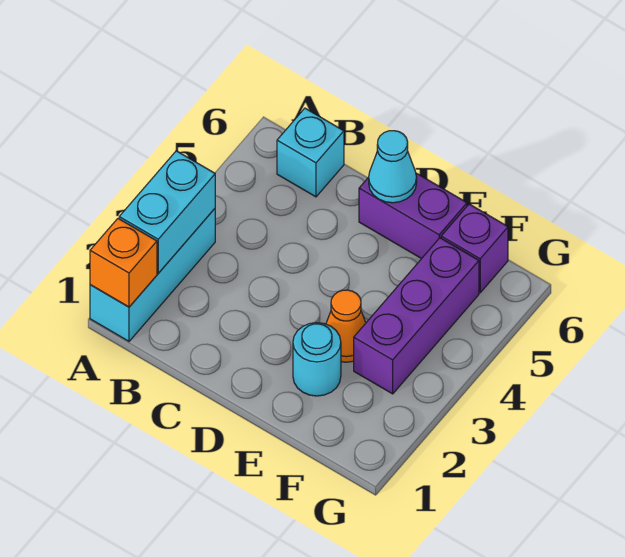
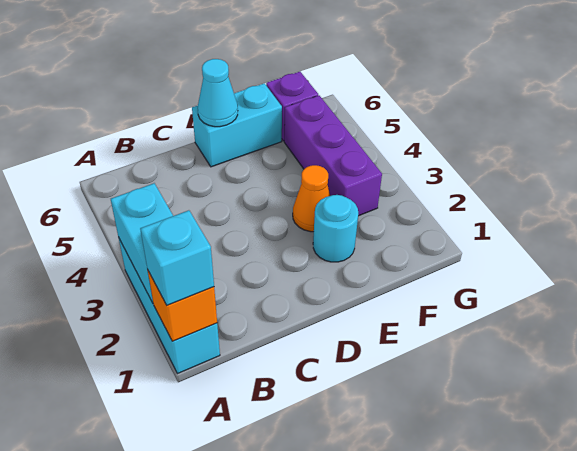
cyan brick B6 level 1 -> cyan brick A1 level 3
purple brick D6:E6 level 1 -> cyan brick D6:E6 level 1

